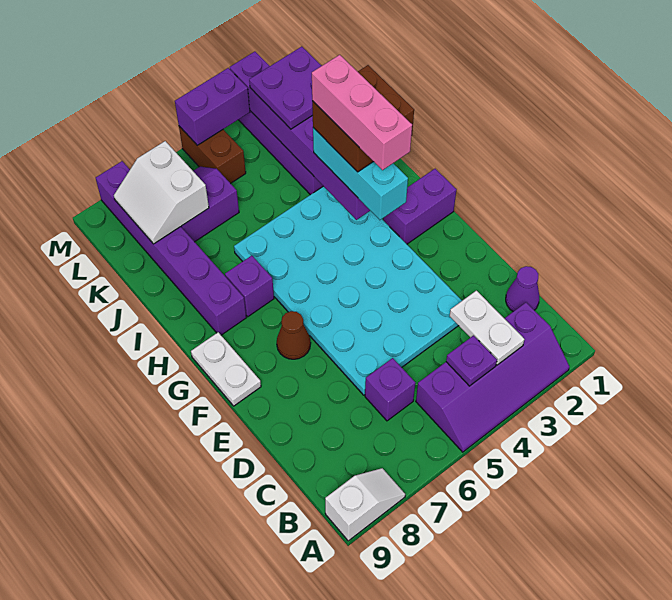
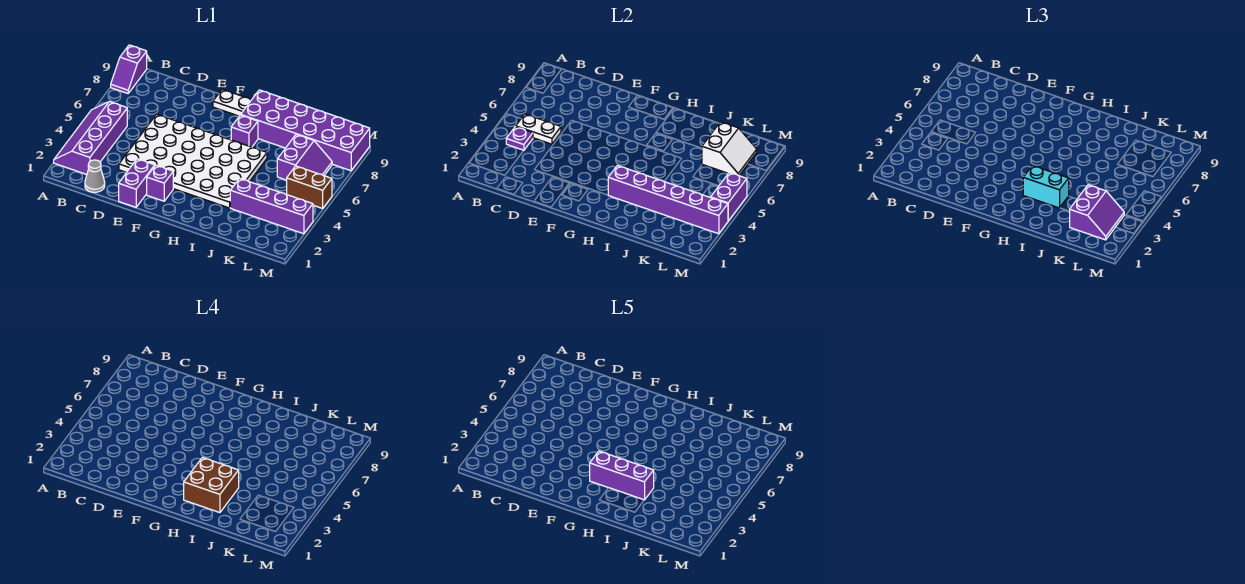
white slope A8:A9 level 1 top 9 -> purple slope A8:A9 level 1 top 9
white plate B3:C3 level 2 -> white plate B5:C5 level 2
purple cone C1 level 1 -> grey cone C1 level 1
purple brick C6 level 1 -> purple brick F2 level 1
cyan plate D3:I6 level 1 -> white plate D3:I6 level 1
brown cone F7 level 1 -> none
purple brick G1:G2 level 1 -> purple brick E1:E2 level 1
cyan brick G3:I3 level 3 -> cyan brick H3:I3 level 3
pink brick G3:I3 level 5 -> purple brick G3:I3 level 5
purple brick H8:M8 level 1 -> purple brick H8:M9 level 1
purple plate K2:L3 level 3 -> purple slope K2:L3 level 3 top K
white slope K7:L8 level 2 top 7 -> white slope K7:L8 level 2 top K

